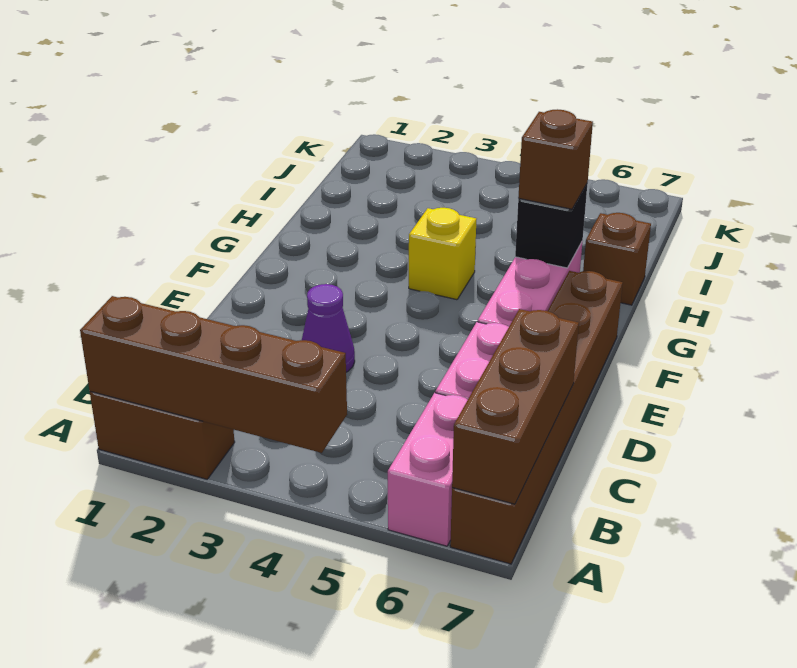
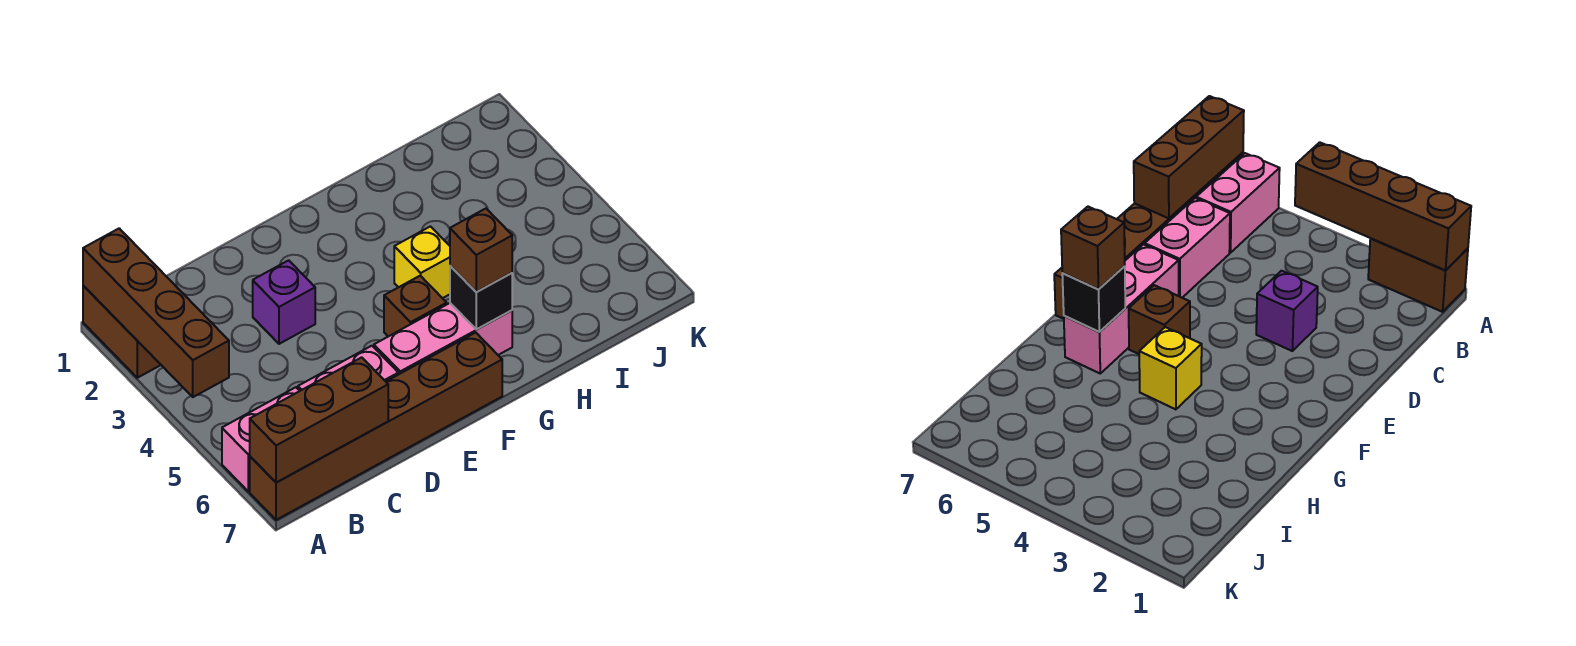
purple cone D3 level 1 -> purple brick D3 level 1
brown brick H7 level 1 -> brown brick F5 level 1

